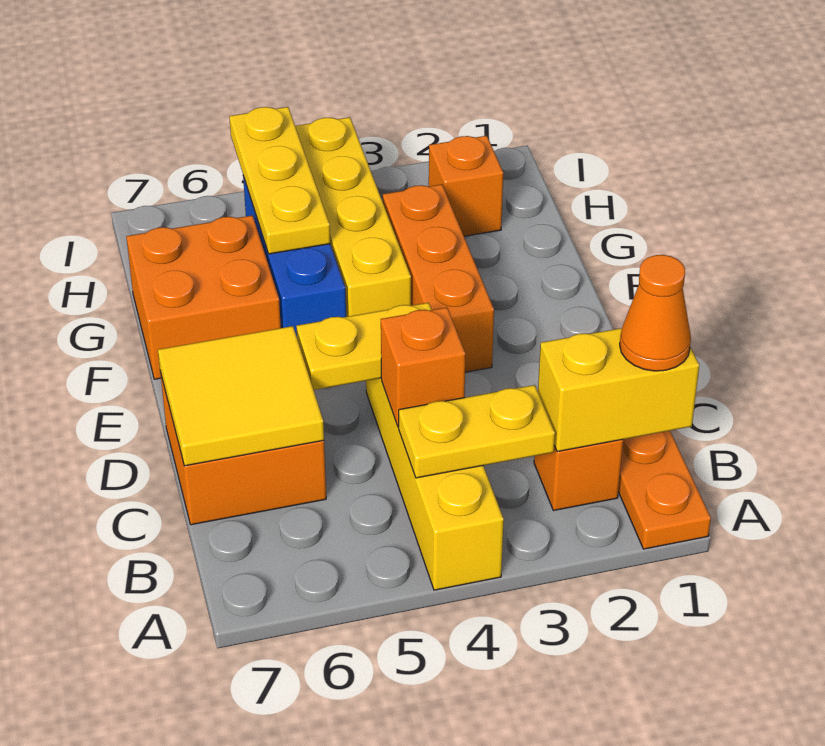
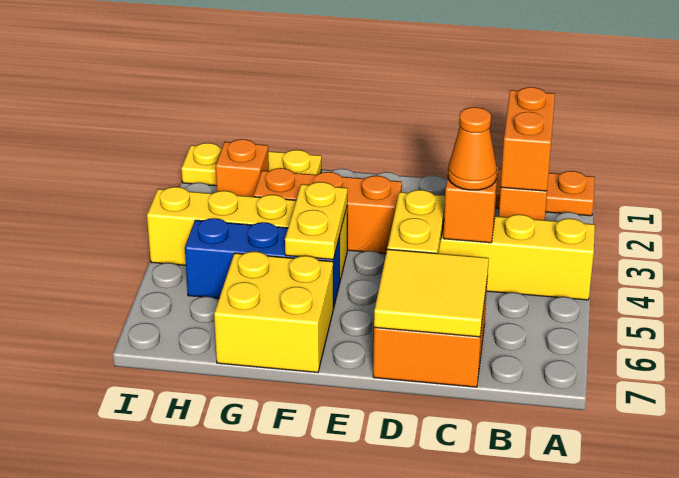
yellow brick B1:B2 level 2 -> orange brick B1:B2 level 2
orange cone B1 level 3 -> orange cone C4 level 3
yellow plate B3:B4 level 2 -> yellow plate F4:F5 level 2
orange brick F6:G7 level 1 -> yellow brick F6:G7 level 1
yellow plate G5:I5 level 2 -> yellow plate G1:I1 level 1

